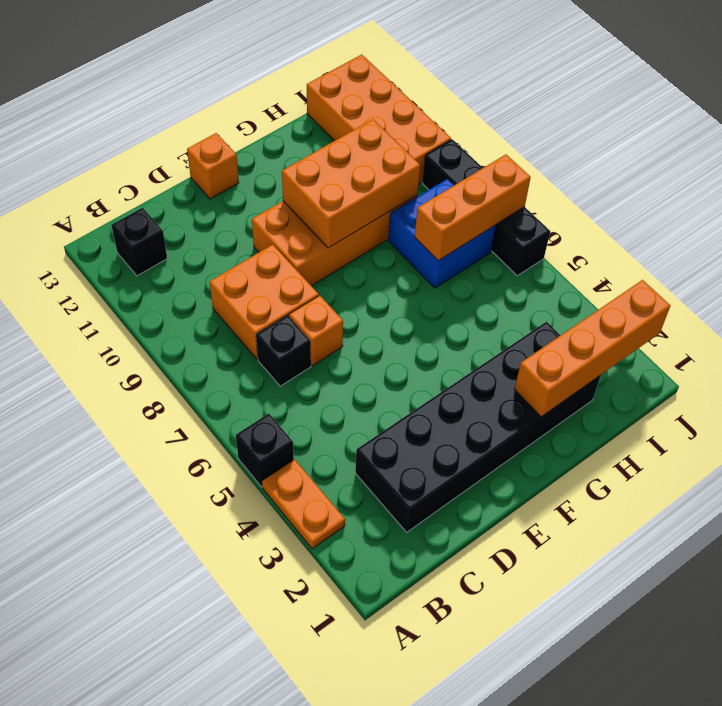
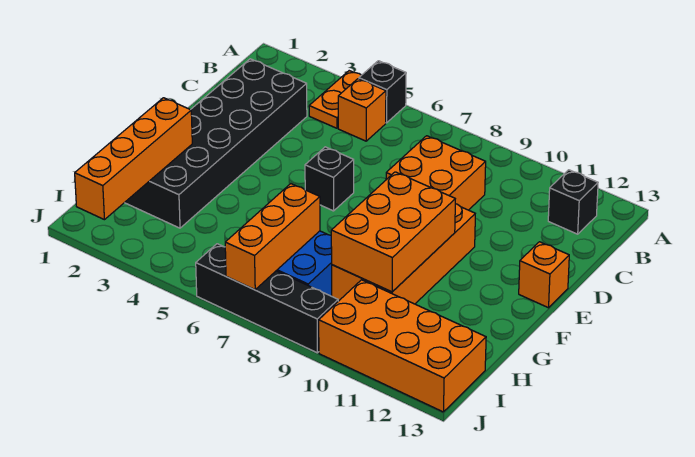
orange plate A3:A4 level 1 -> orange plate A4:B4 level 1
black brick C7 level 1 -> black brick E6 level 1
orange brick D7 level 1 -> orange brick B5 level 1

